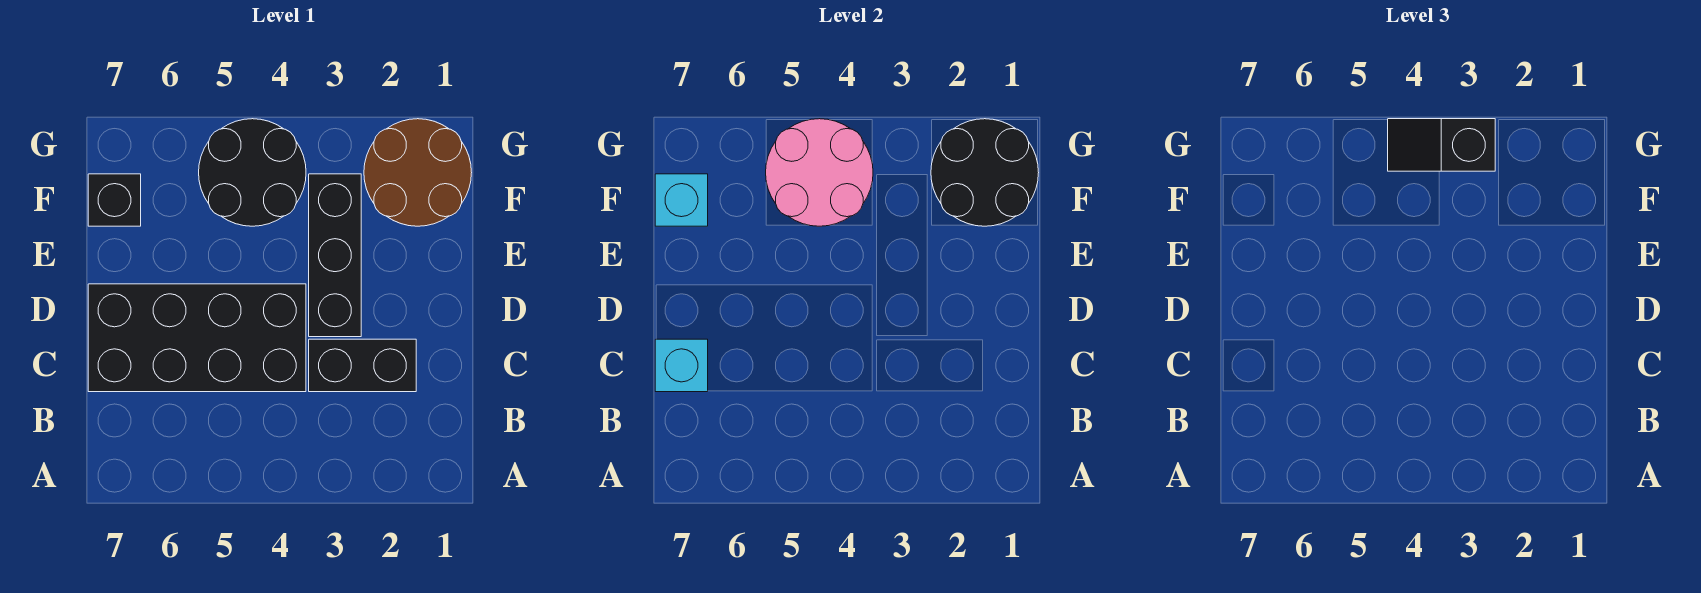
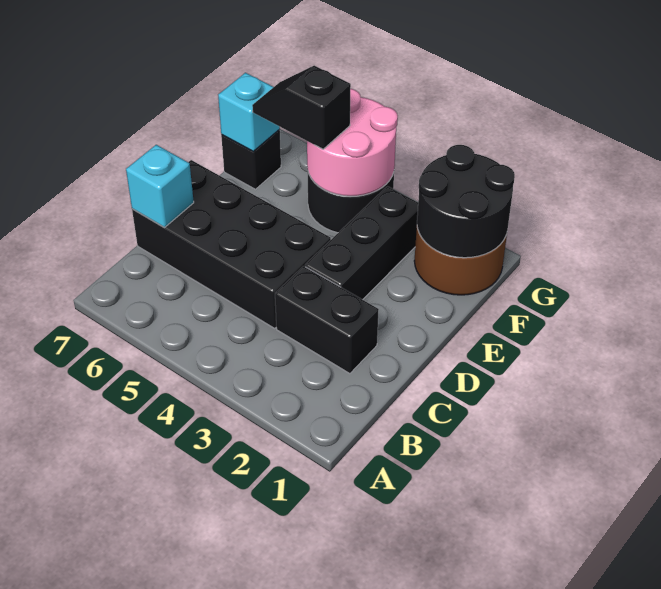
black slope G3:G4 level 3 top 3 -> black slope F5:F6 level 3 top 5

